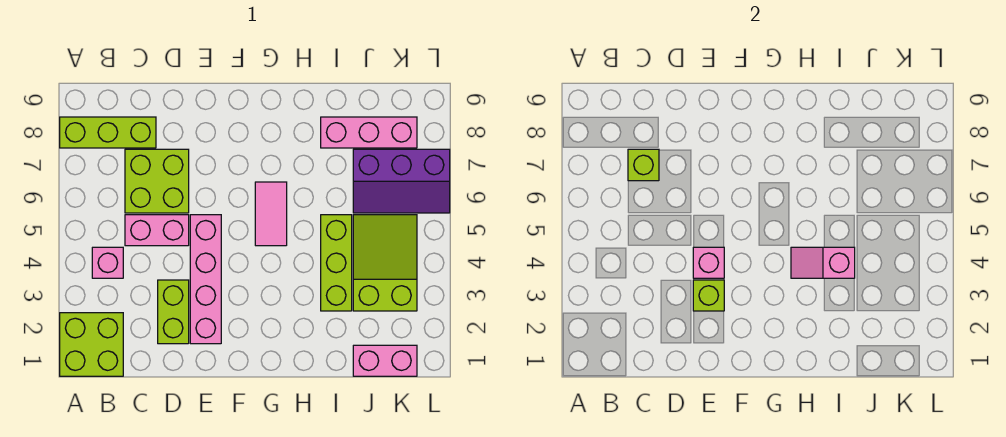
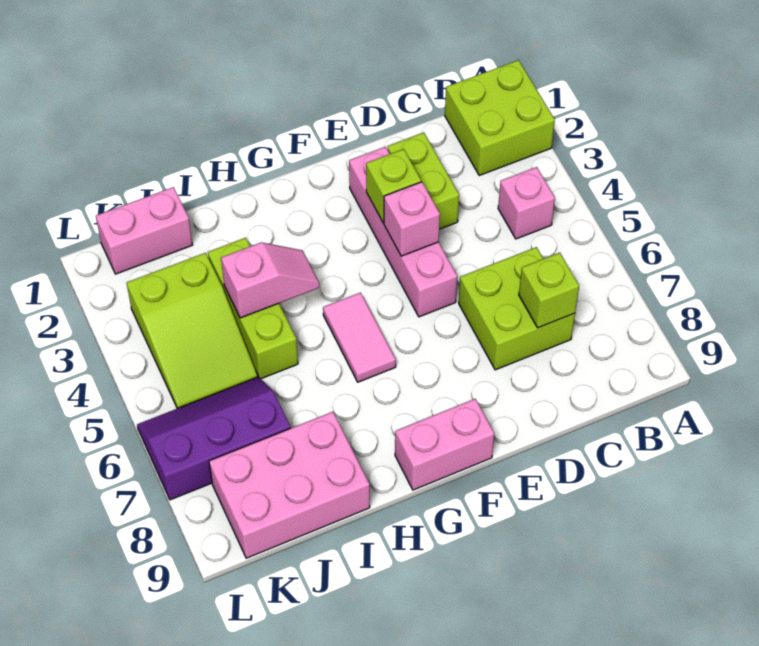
lime brick A8:C8 level 1 -> none
pink brick C5:D5 level 1 -> pink brick F9:G9 level 1
pink brick I8:K8 level 1 -> pink brick I8:K9 level 1

